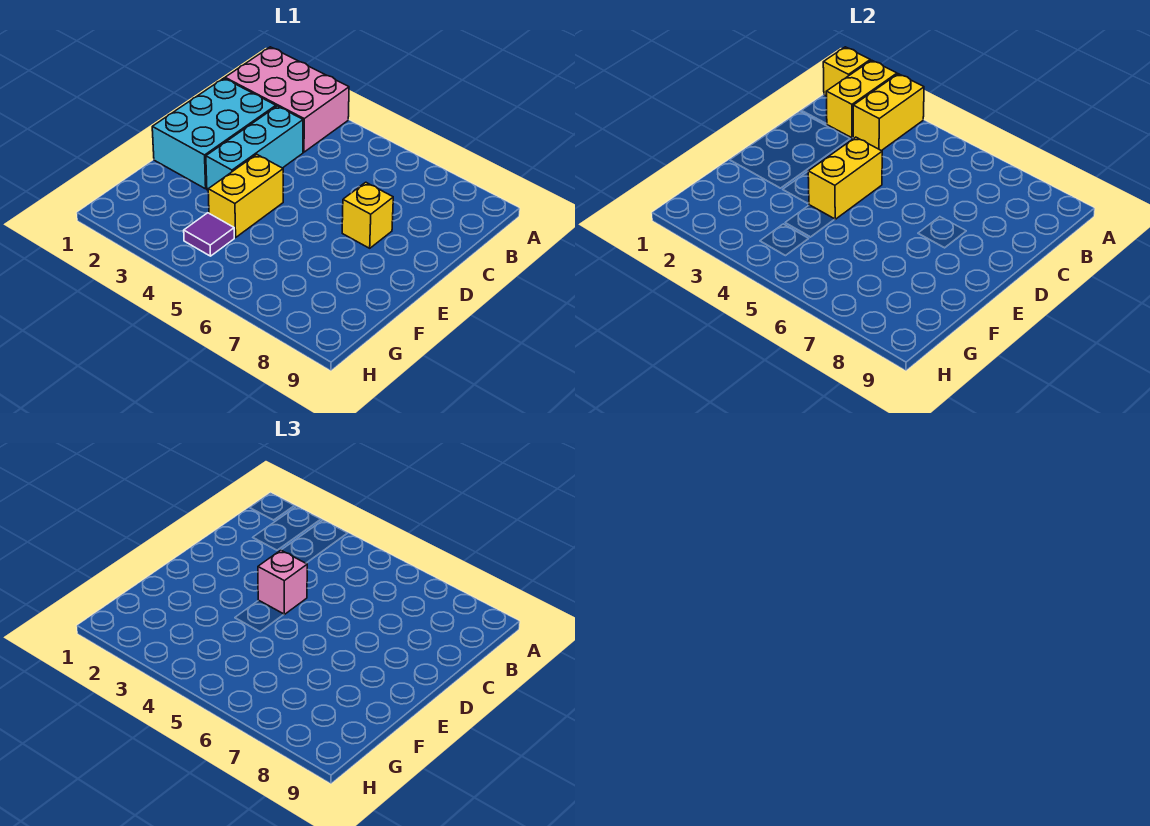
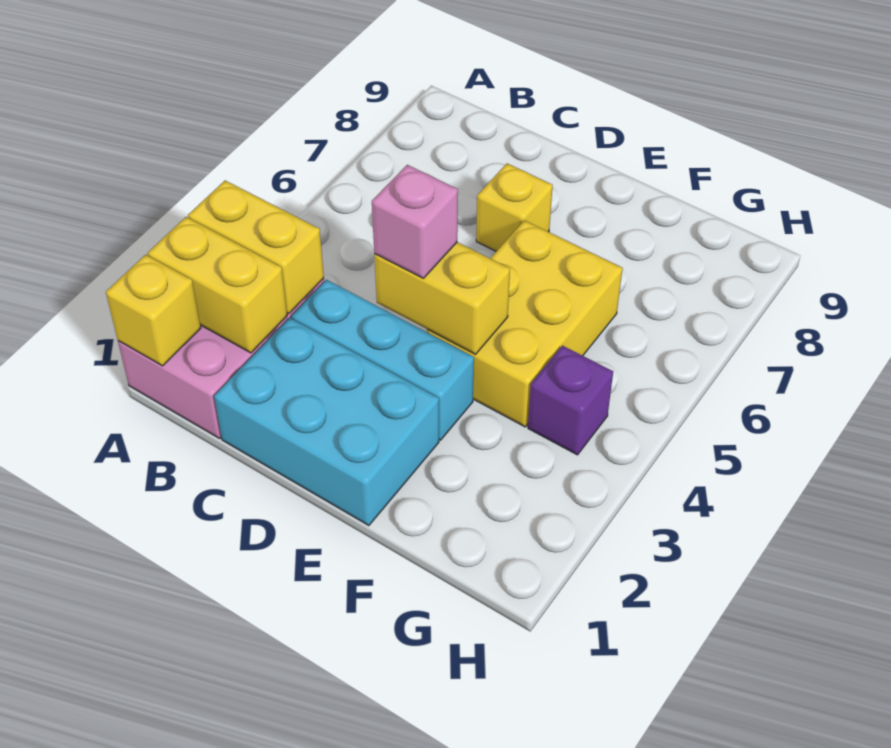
yellow brick E4:F4 level 1 -> yellow brick E4:F6 level 1
purple tile G4 level 1 -> purple brick G4 level 1

